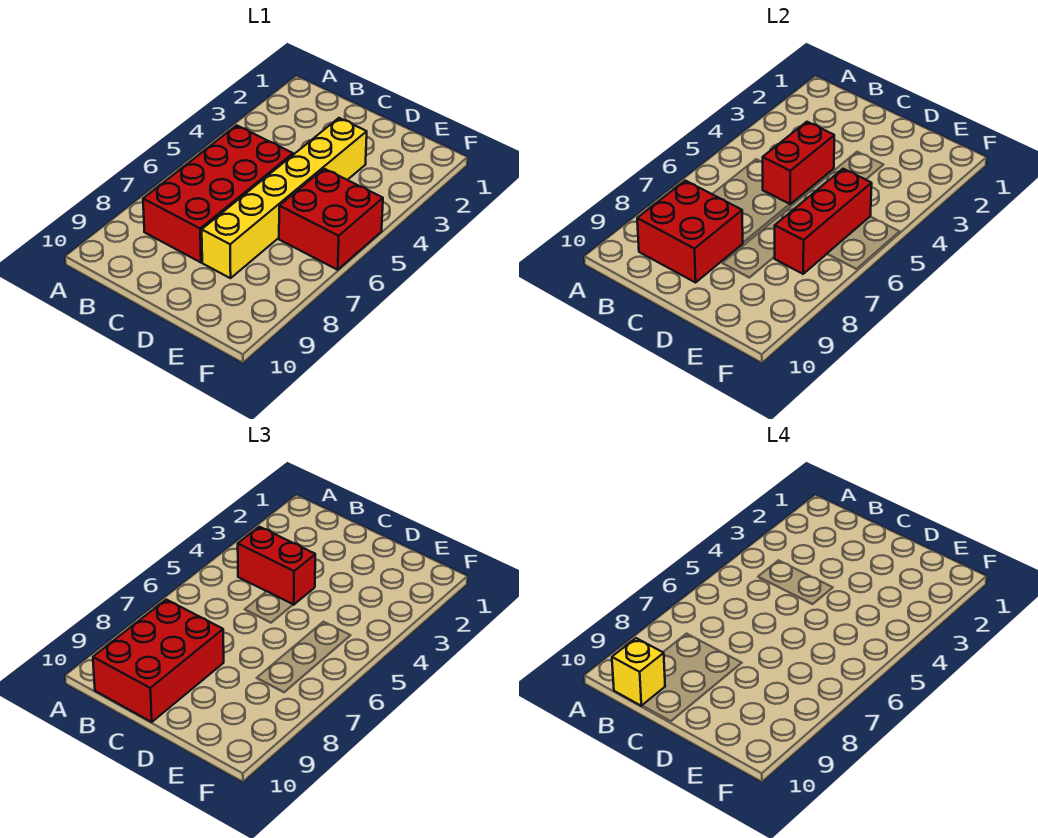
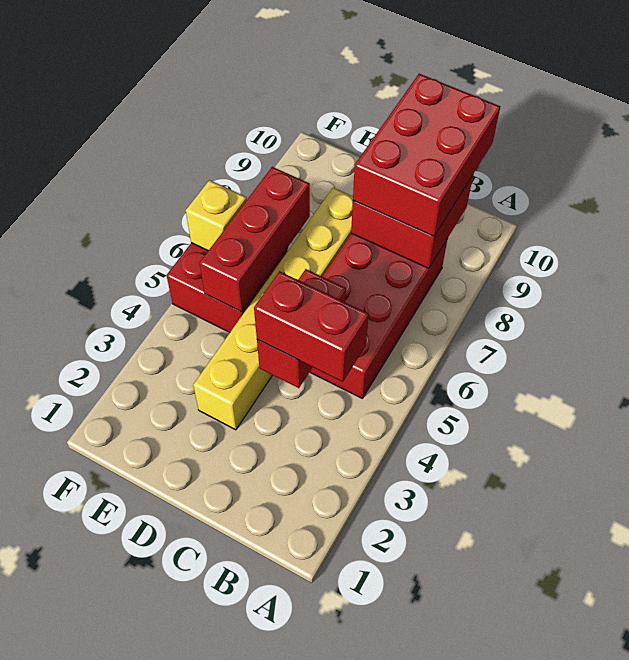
yellow brick B10 level 4 -> yellow brick F6 level 2

